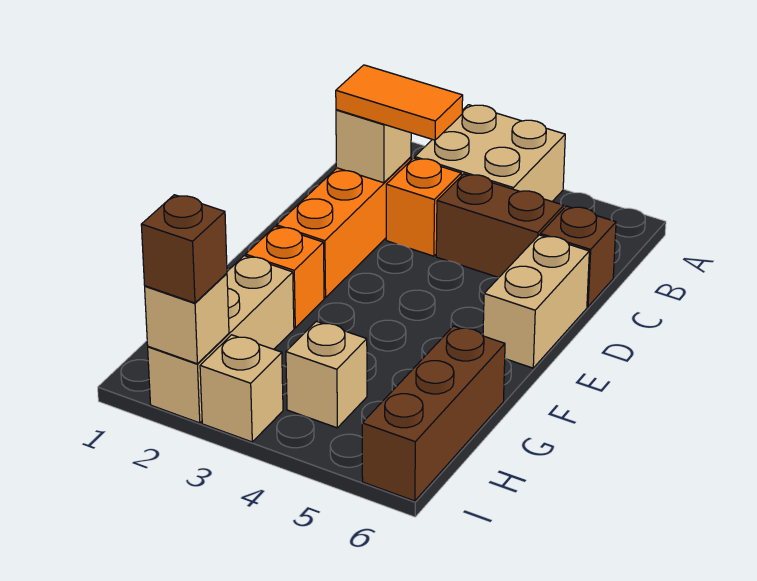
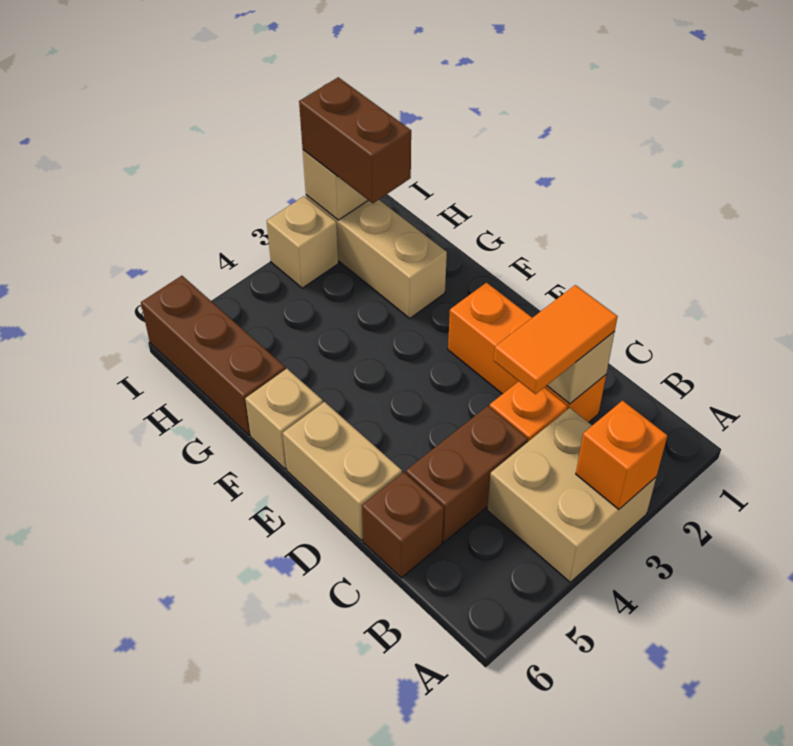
orange brick F2 level 1 -> orange brick A3 level 2
tan brick H4 level 1 -> tan brick F6 level 1
brown brick I2 level 3 -> brown brick H2:I2 level 3

